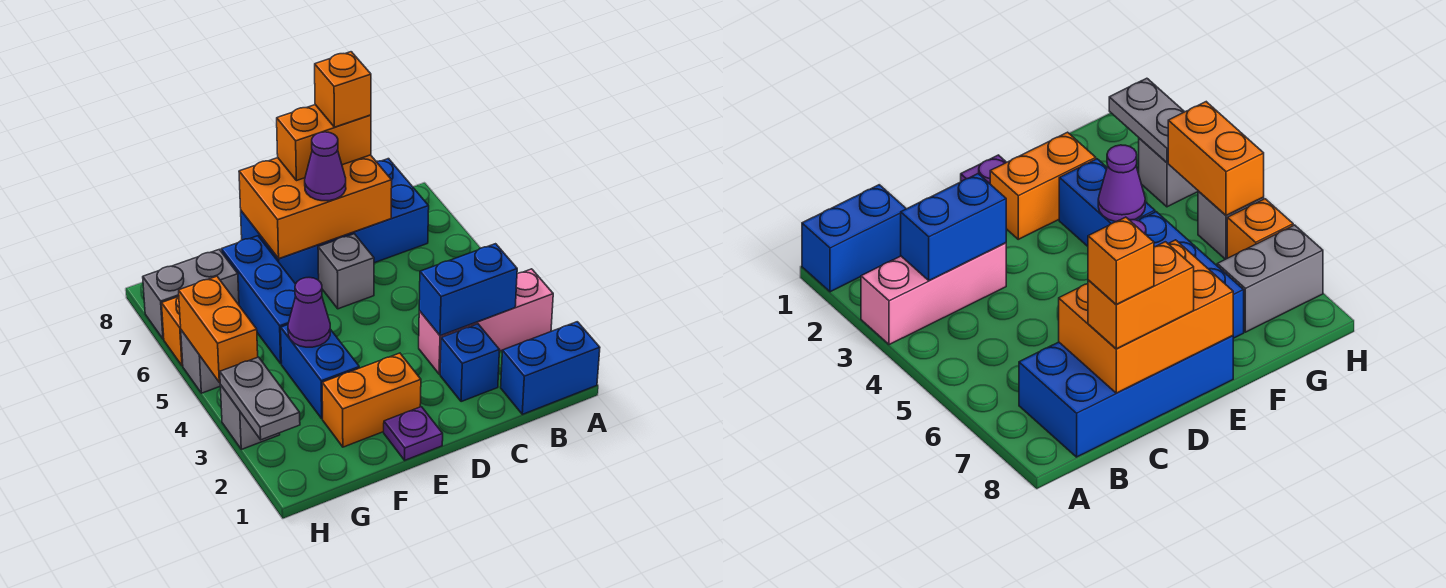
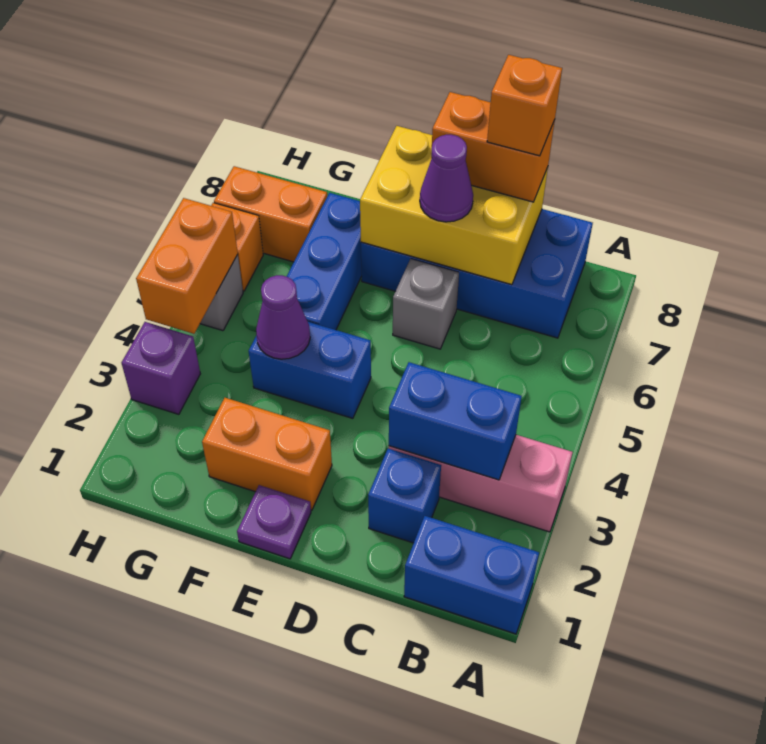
orange brick C7:E8 level 2 -> yellow brick C7:E8 level 2
blue brick F3:F4 level 1 -> blue brick E4:F4 level 1
grey brick G7:H7 level 1 -> orange brick G7:H7 level 1
grey plate H2:H3 level 2 -> none
grey brick H3 level 1 -> purple brick H3 level 1

